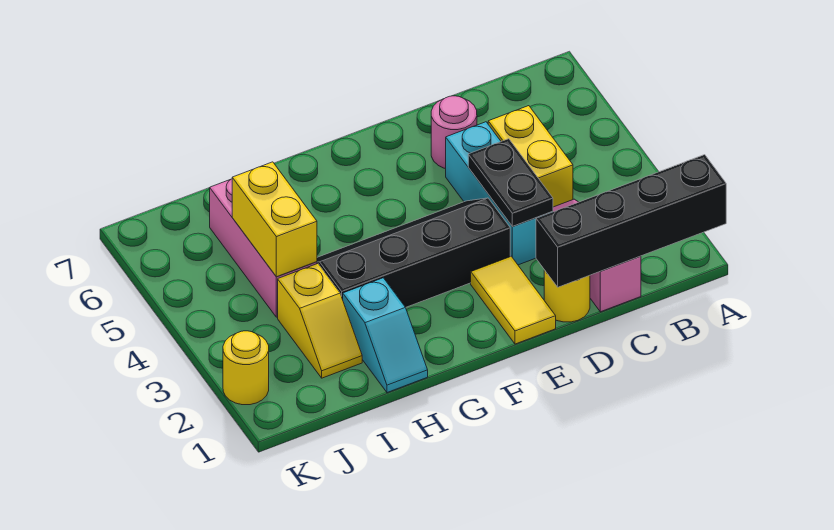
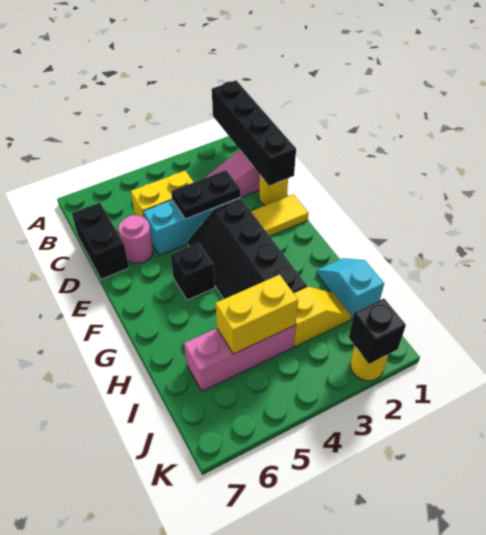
none -> black brick C7:D7 level 1
none -> black brick F5 level 1
cyan slope H1:H2 level 1 top 2 -> cyan slope H1:I1 level 1 top I
none -> black brick K2 level 2

